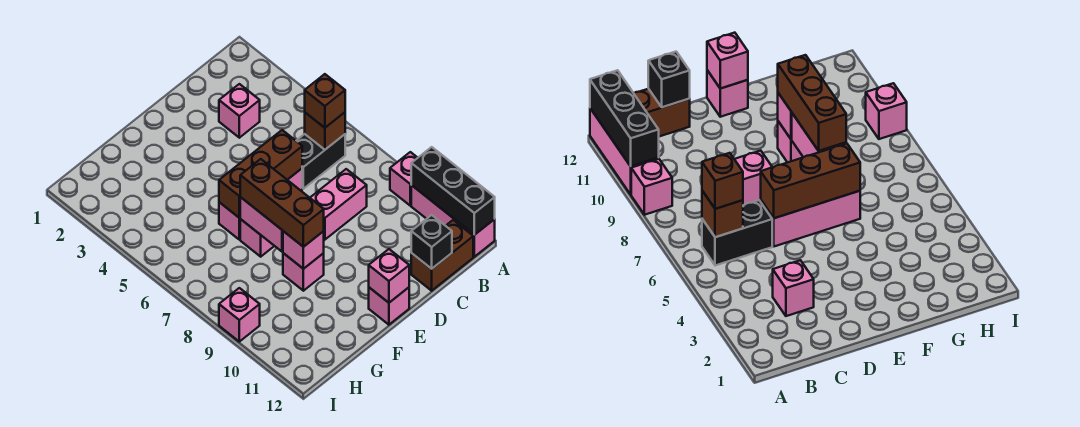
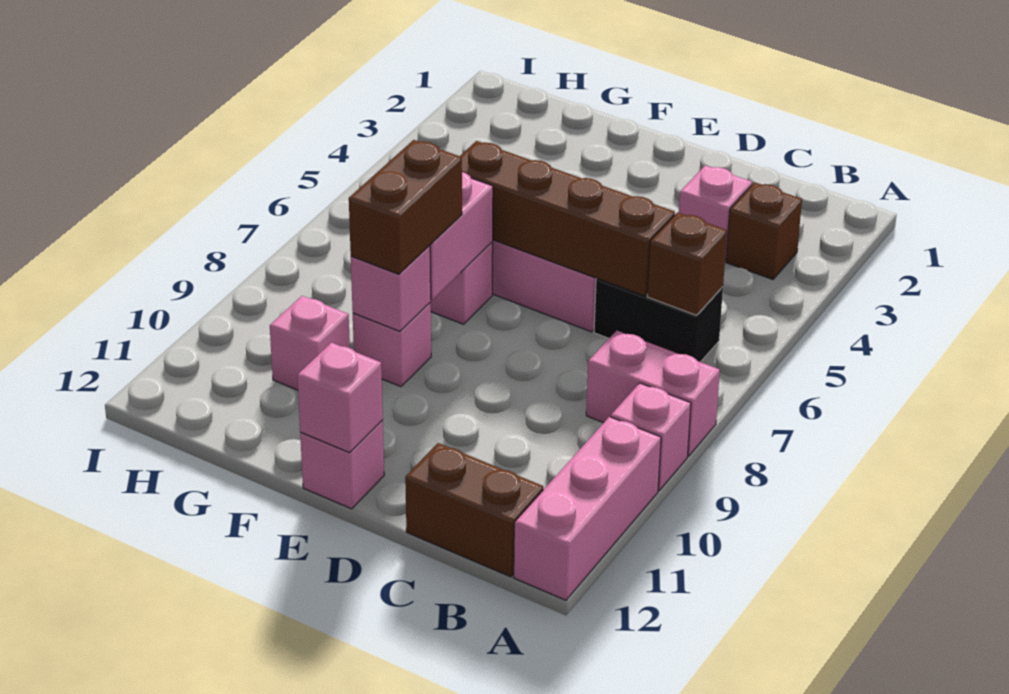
black brick A10:A12 level 2 -> none
brown brick B6 level 3 -> brown brick B3 level 1
pink brick C8:D8 level 1 -> pink brick A8:B8 level 1
black brick C12 level 2 -> none
brown brick D6:F6 level 2 -> brown brick C6:F6 level 2
brown brick F7:F9 level 3 -> brown brick F8:F9 level 3
pink brick I9 level 1 -> pink brick G10 level 1

